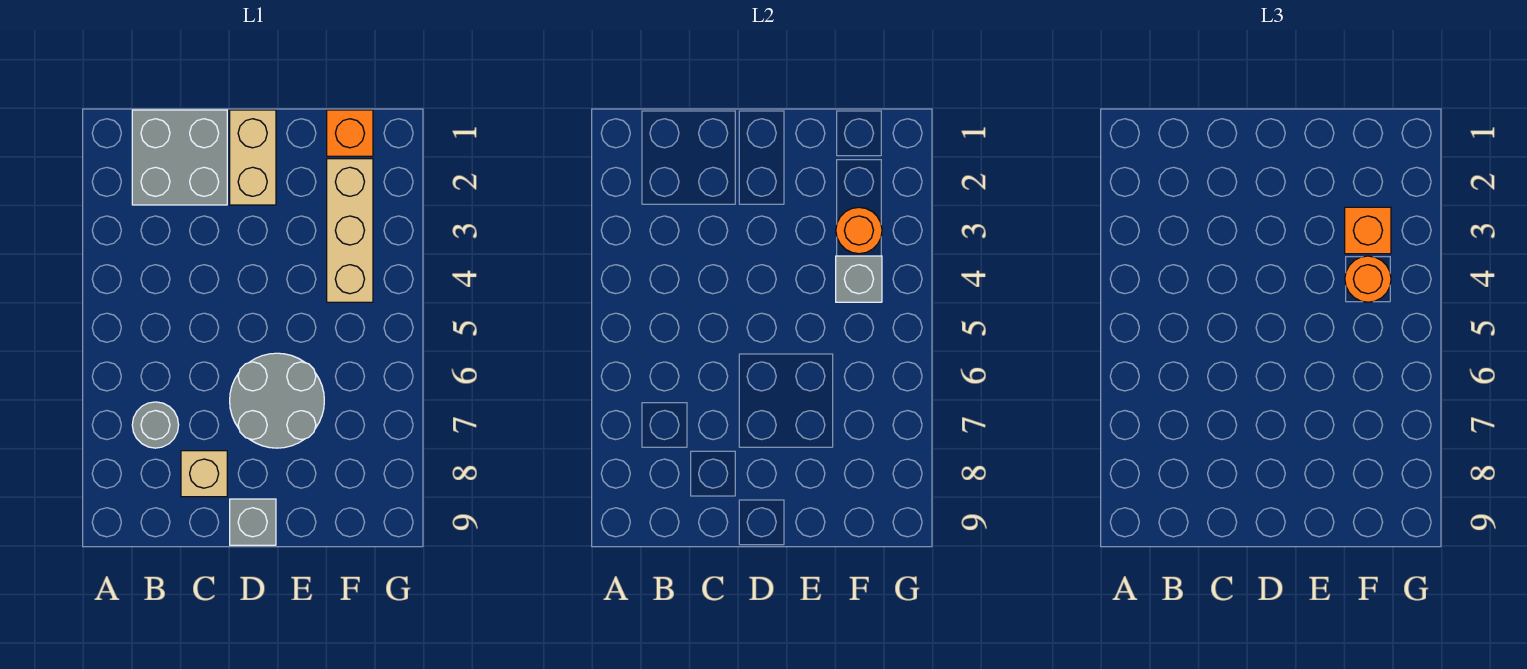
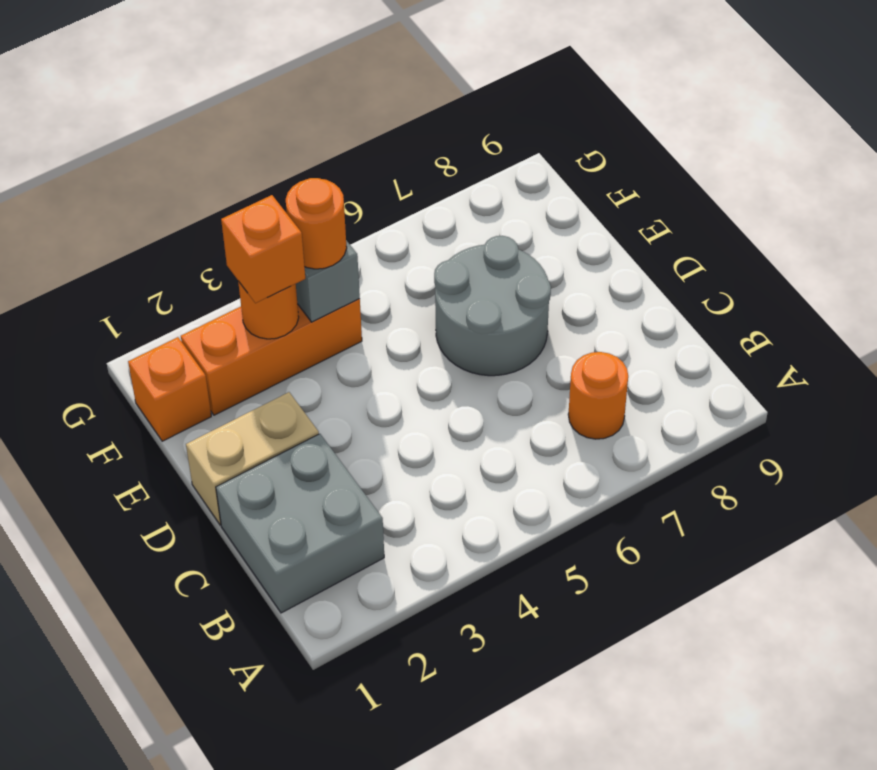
grey round brick B7 level 1 -> orange round brick B7 level 1
tan brick C8 level 1 -> none
grey brick D9 level 1 -> none
tan brick F2:F4 level 1 -> orange brick F2:F4 level 1

